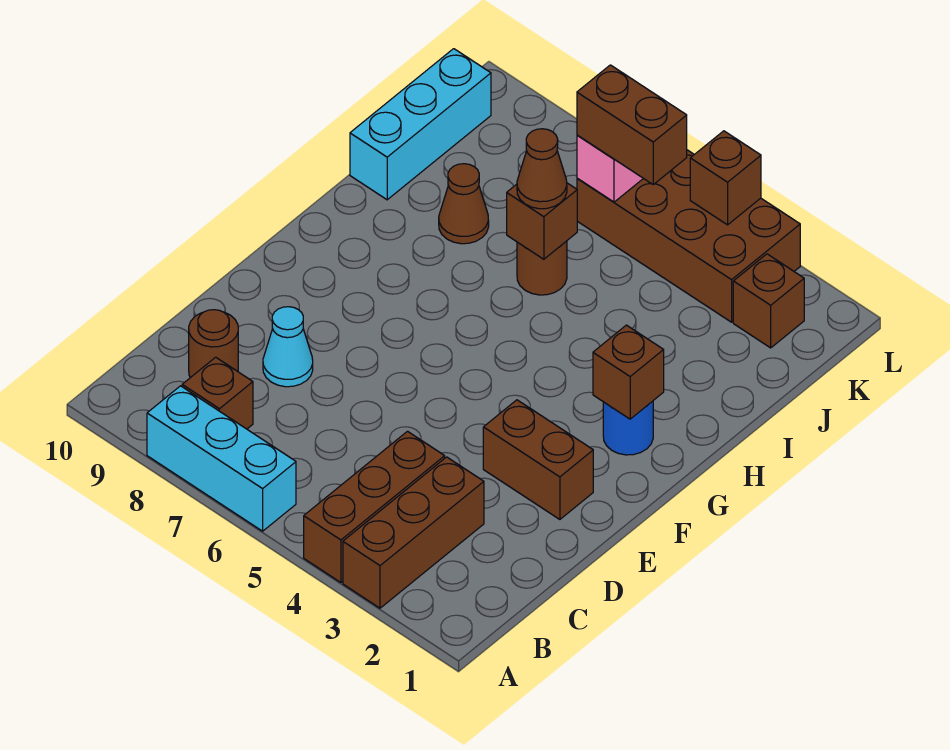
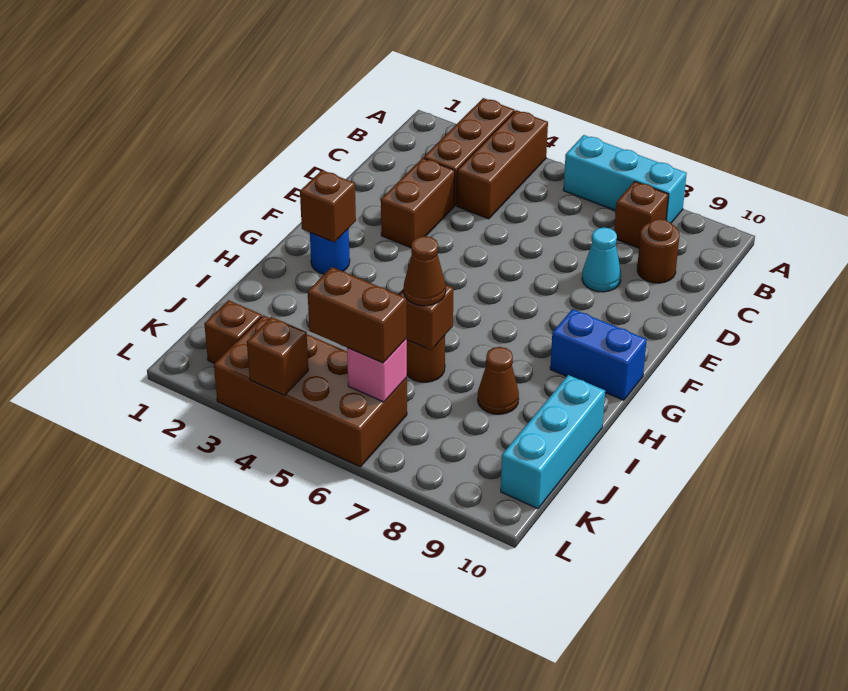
brown brick E2:E3 level 1 -> brown brick D3:E3 level 1
none -> blue brick G9:G10 level 1

